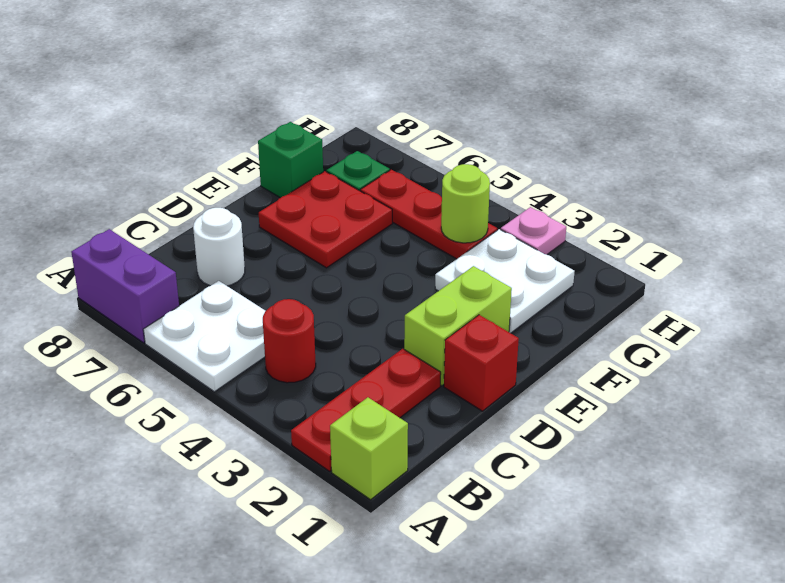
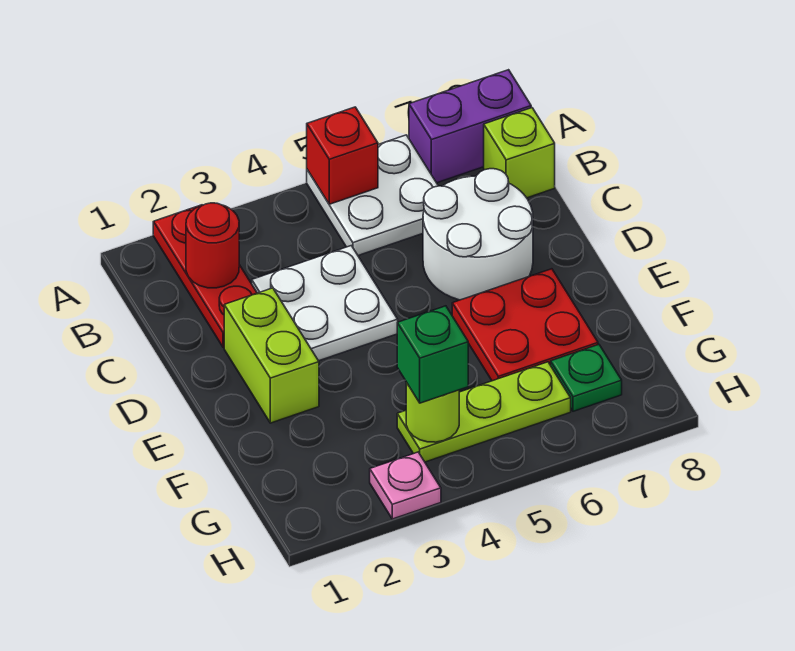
lime brick A1 level 1 -> lime brick B8 level 1
red round brick B4 level 1 -> red round brick B2 level 2
white round brick C7 level 1 -> white round brick C6:D7 level 1
red brick D1 level 1 -> red brick A5 level 2
white plate F2:G3 level 1 -> white plate C3:D4 level 1
green brick F8 level 1 -> green brick G4 level 3
red plate G4:G6 level 1 -> lime plate G4:G6 level 1

